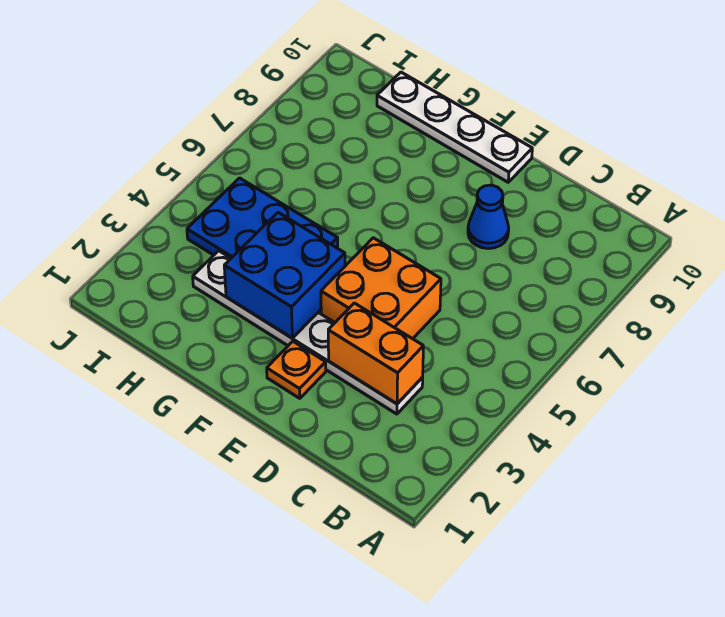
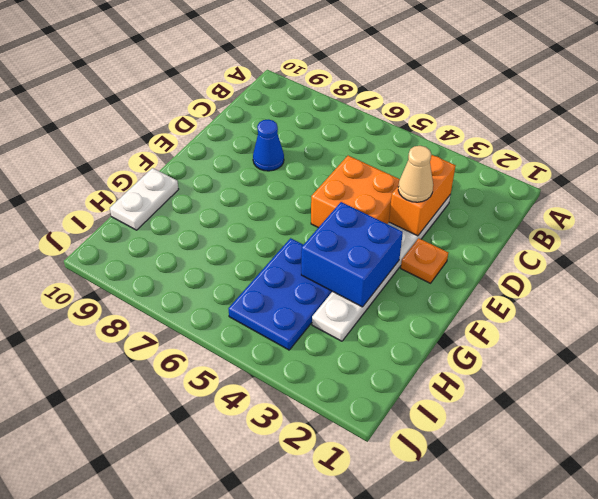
none -> tan cone D3 level 3
white plate E10:H10 level 1 -> white plate G10:H10 level 1

